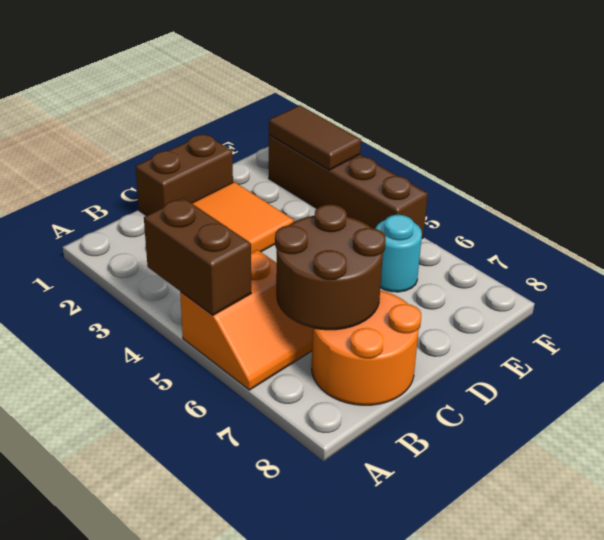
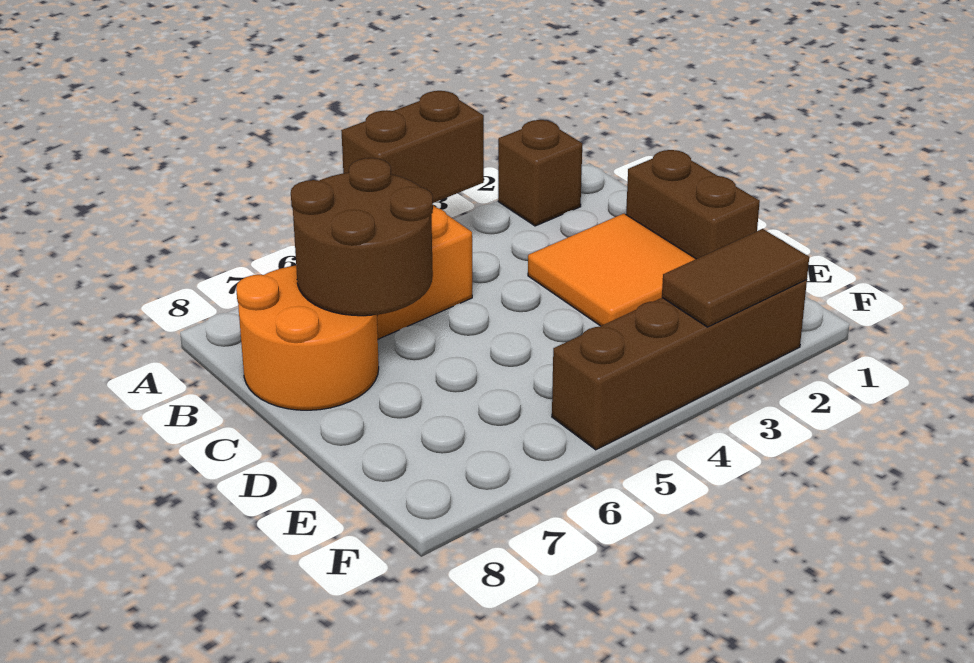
none -> brown brick A2 level 1
cyan round brick E6 level 1 -> none

